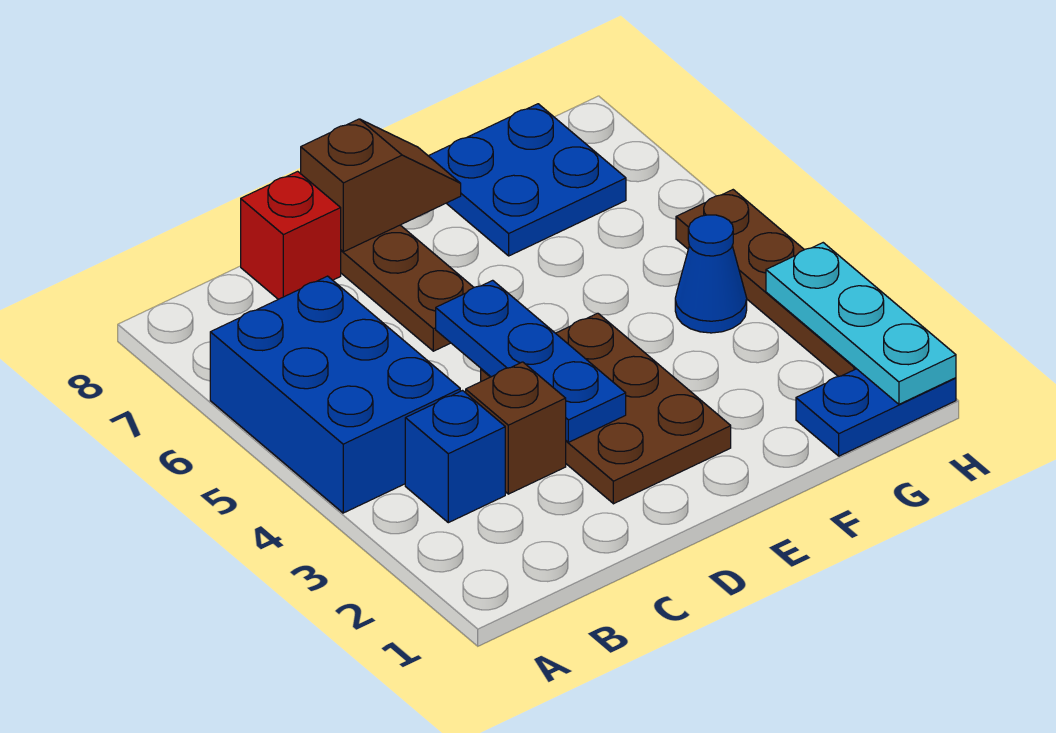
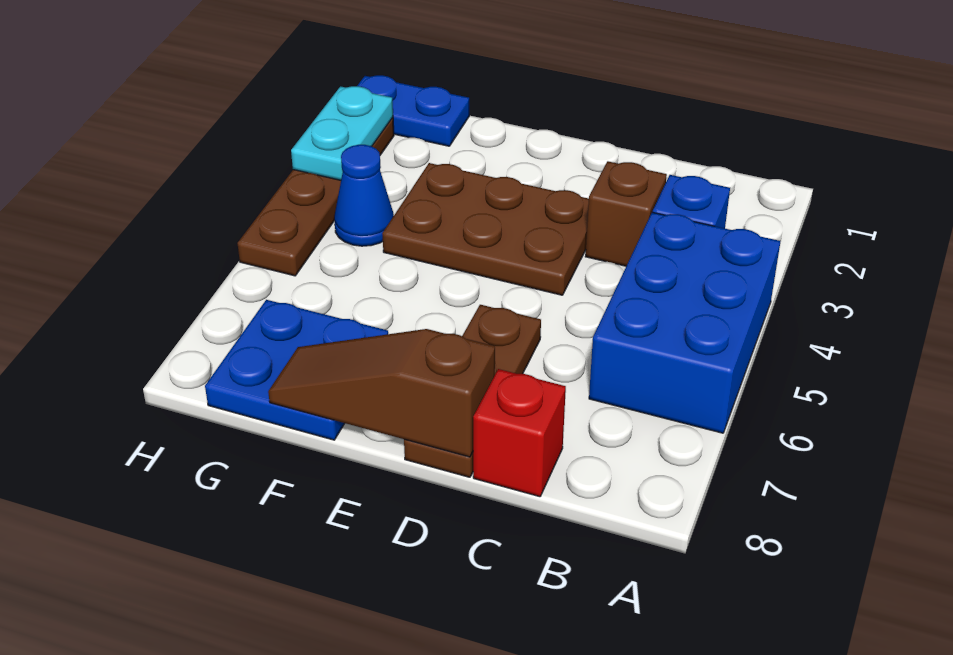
brown plate D2:E4 level 1 -> brown plate D3:F4 level 1
blue plate D3:D5 level 2 -> none
brown slope D8:E8 level 2 top D -> brown slope D8:F8 level 2 top D
cyan plate H1:H3 level 2 -> cyan plate H2:H3 level 2

